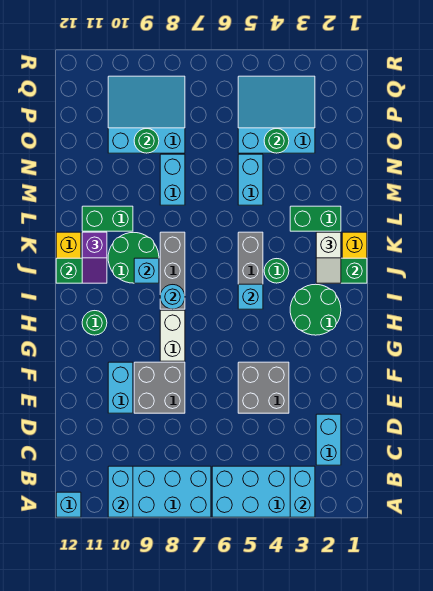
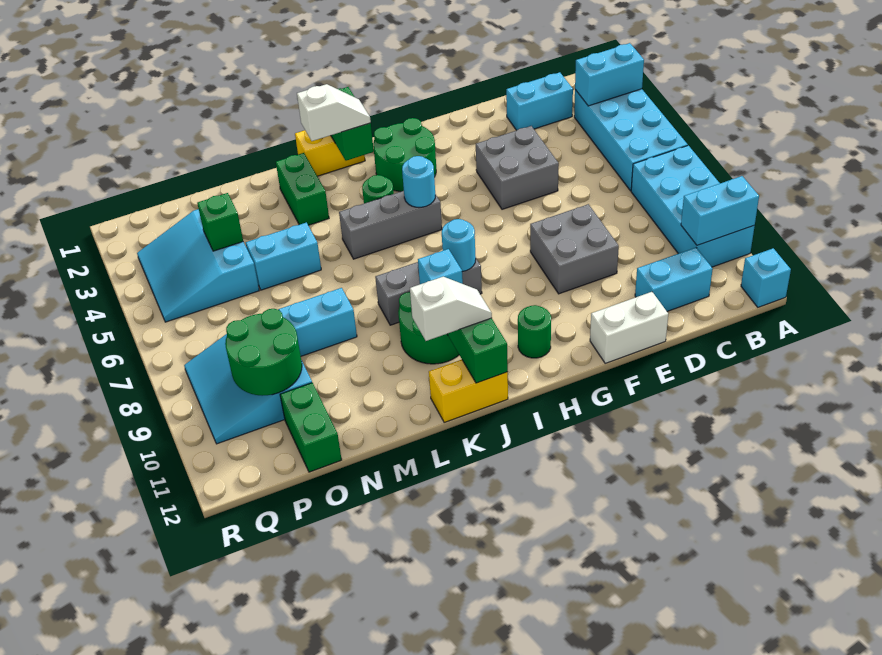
cyan brick E10:F10 level 1 -> cyan brick C11:D11 level 1
white brick G8:H8 level 1 -> white brick E12:F12 level 1
cyan brick I5 level 2 -> cyan round brick I5 level 2
purple slope J11:K11 level 3 top K -> white slope J11:K11 level 3 top K
green brick L10:L11 level 1 -> green brick O11:O12 level 1
green round brick O4 level 2 -> green brick O4 level 2
green round brick O9 level 2 -> green round brick O9:P10 level 2

